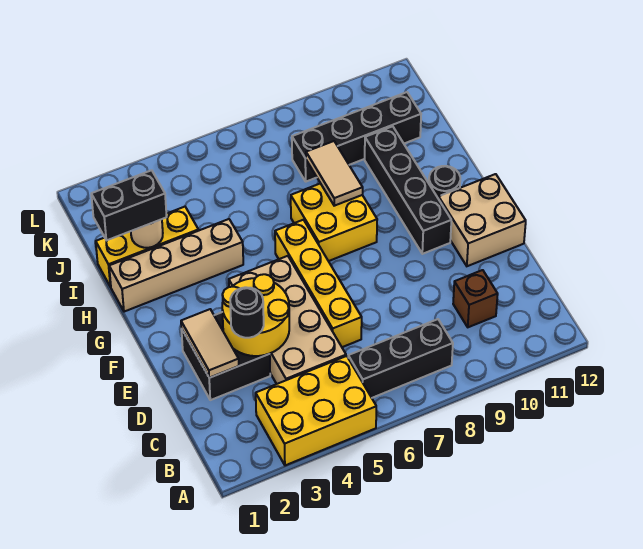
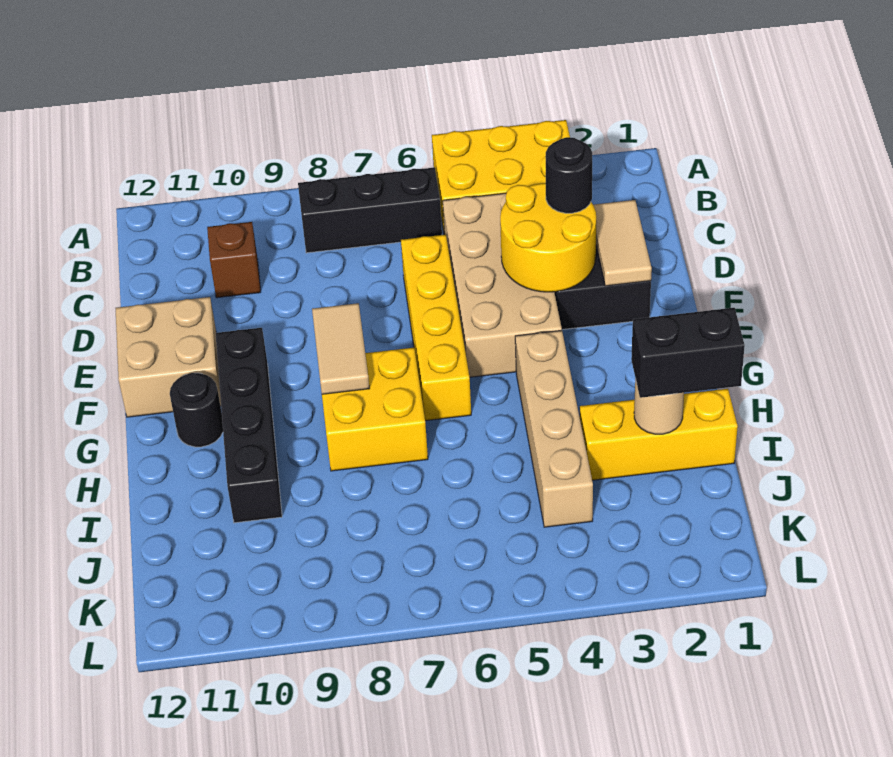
tan brick H1:H4 level 1 -> tan brick G4:J4 level 1
tan tile H8:I8 level 2 -> tan tile F8:G8 level 2
black brick J8:J11 level 1 -> none

